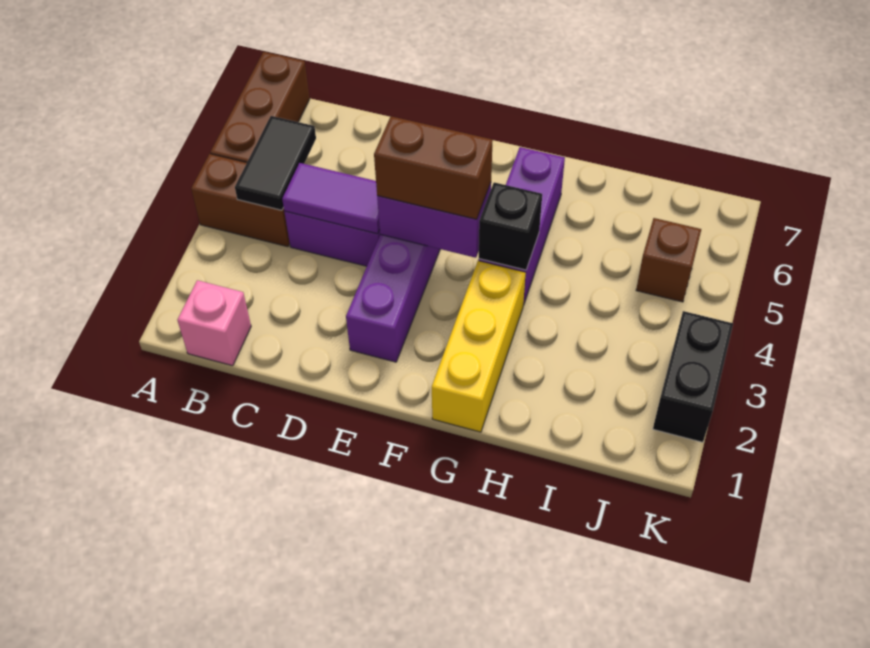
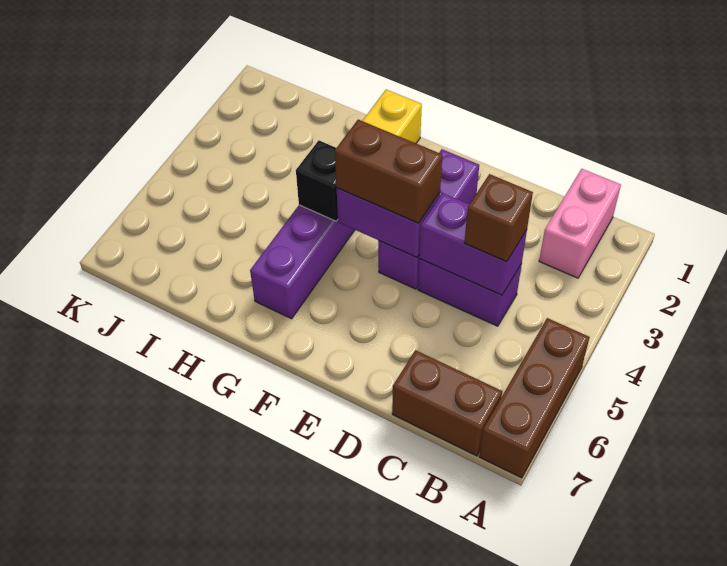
brown brick A4:B4 level 1 -> brown brick B7:C7 level 1
pink brick B1 level 1 -> pink brick B1:B2 level 1
black tile B4:B5 level 2 -> none
purple tile C4:D4 level 2 -> purple brick C4:D4 level 2
brown brick J5 level 1 -> brown brick C4 level 3
black brick K2:K3 level 1 -> none

